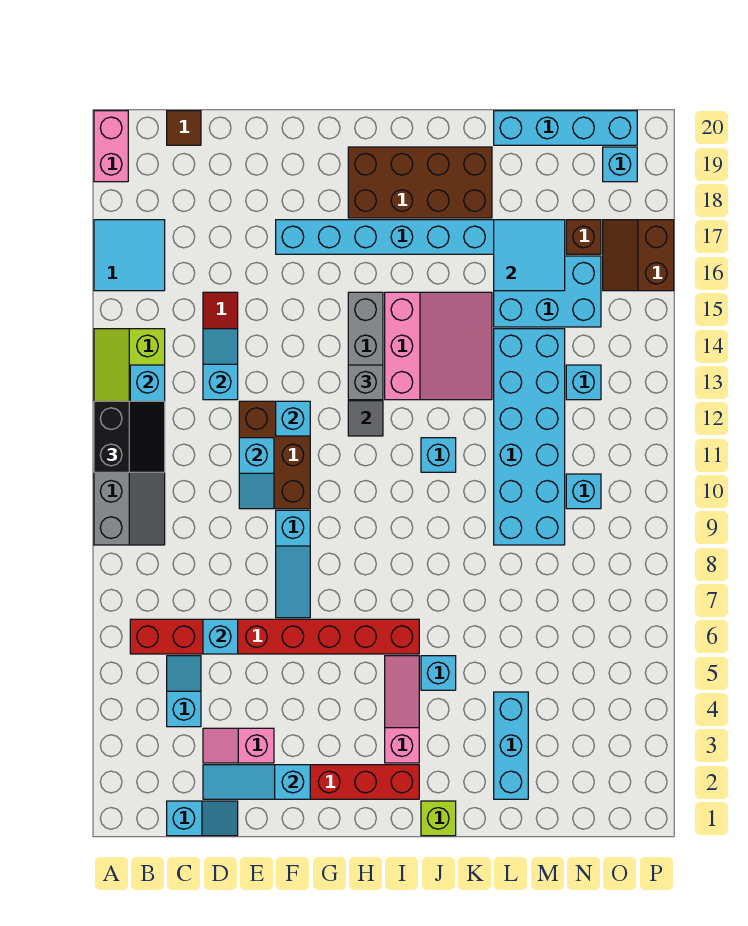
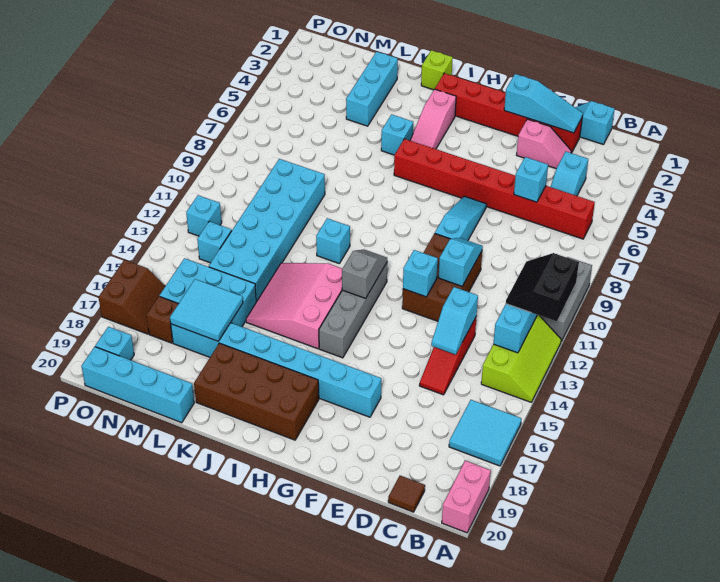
grey brick H13 level 3 -> none
cyan brick N10 level 1 -> cyan brick O12 level 1

